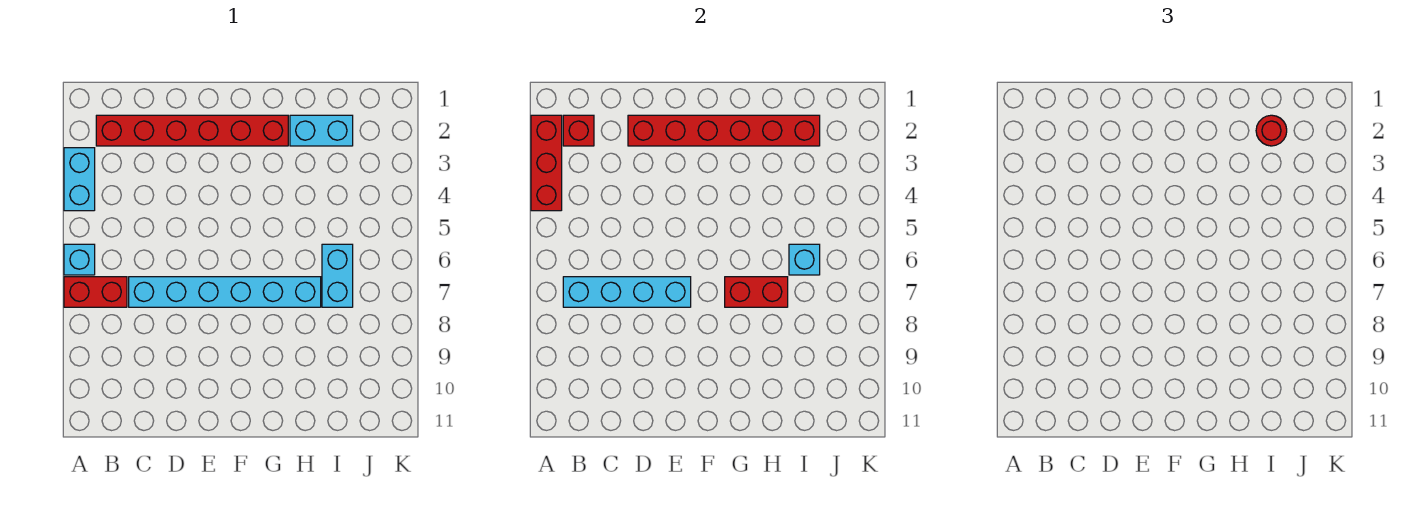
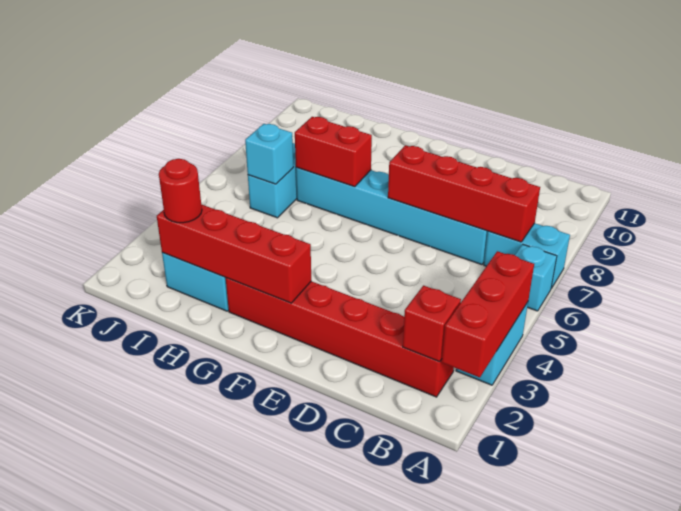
red brick A7:B7 level 1 -> cyan brick A7:B7 level 1
cyan brick B7:E7 level 2 -> red brick B7:E7 level 2
red brick D2:I2 level 2 -> red brick F2:I2 level 2

